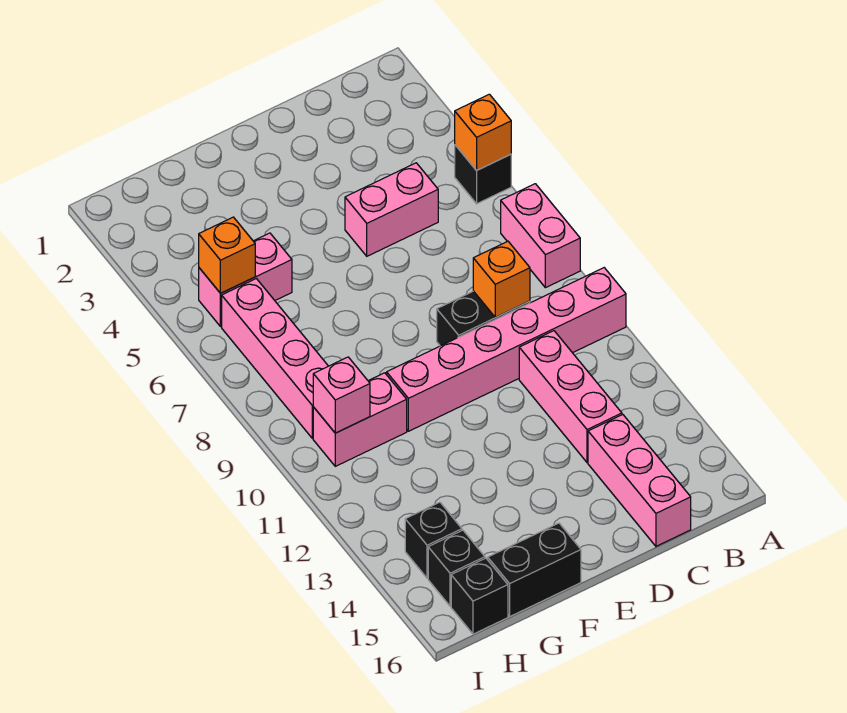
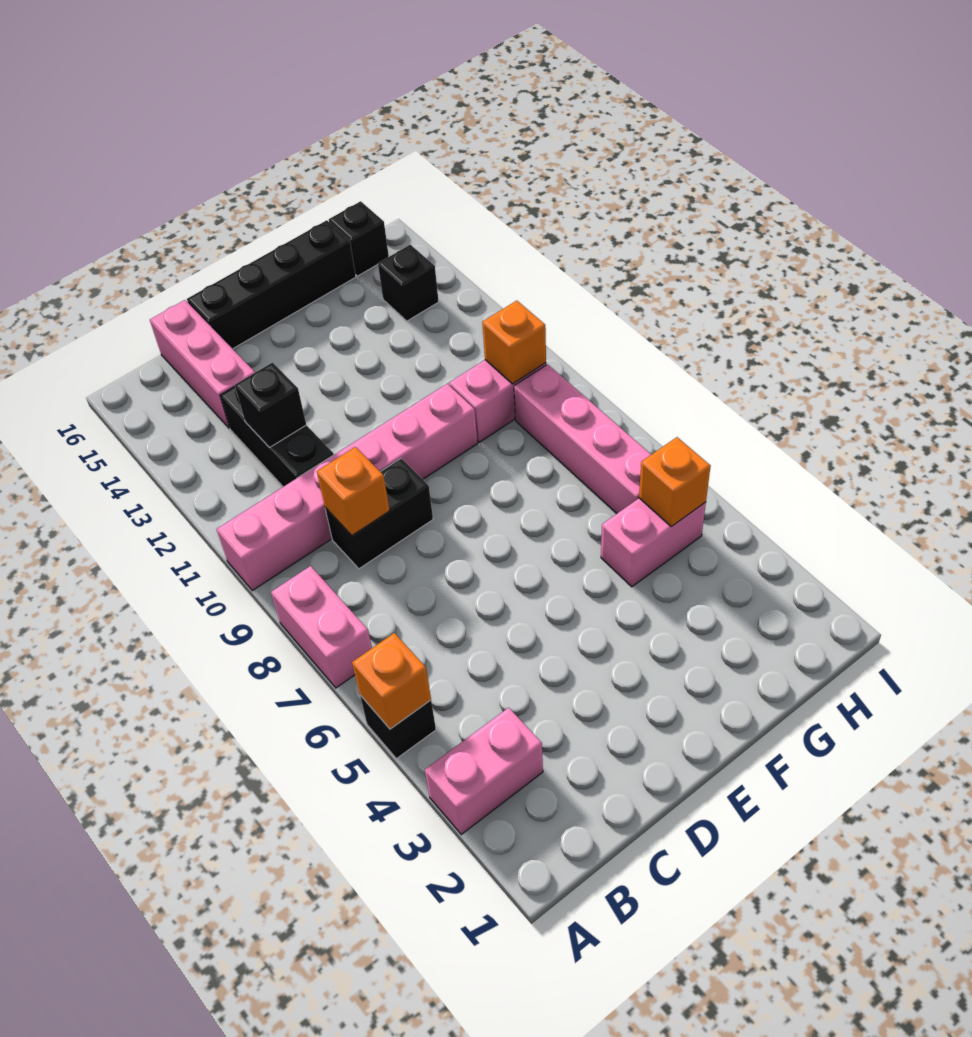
pink brick C5:D5 level 1 -> pink brick A3:B3 level 1
pink brick C11:C13 level 1 -> black brick C11:C13 level 1
black brick F16:G16 level 1 -> black brick D16:G16 level 1
pink brick H10 level 2 -> orange brick H10 level 2
black brick H15 level 1 -> black brick C12 level 2

